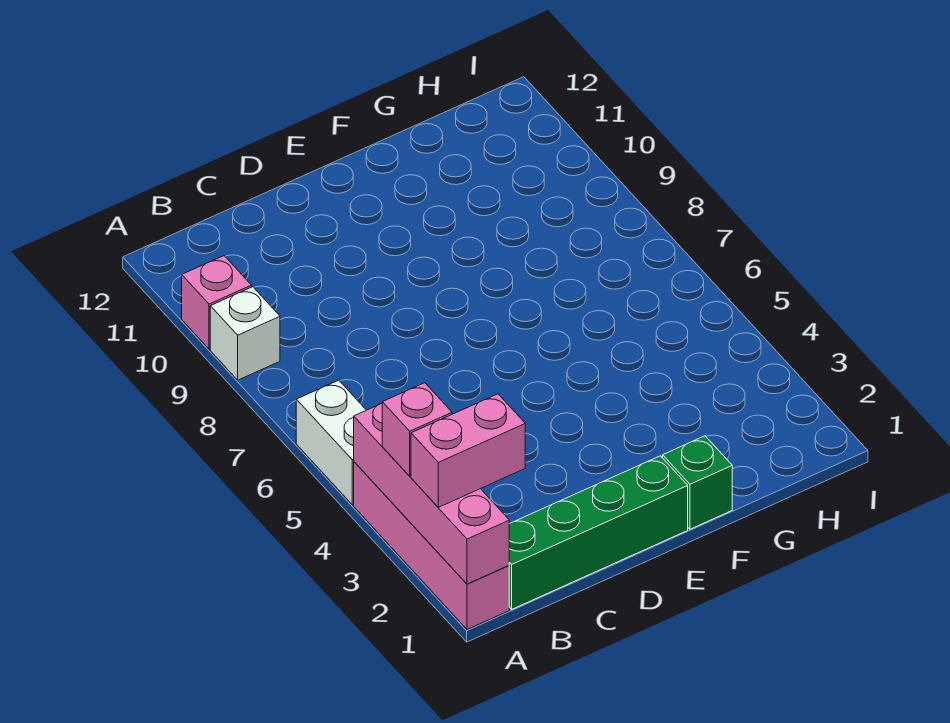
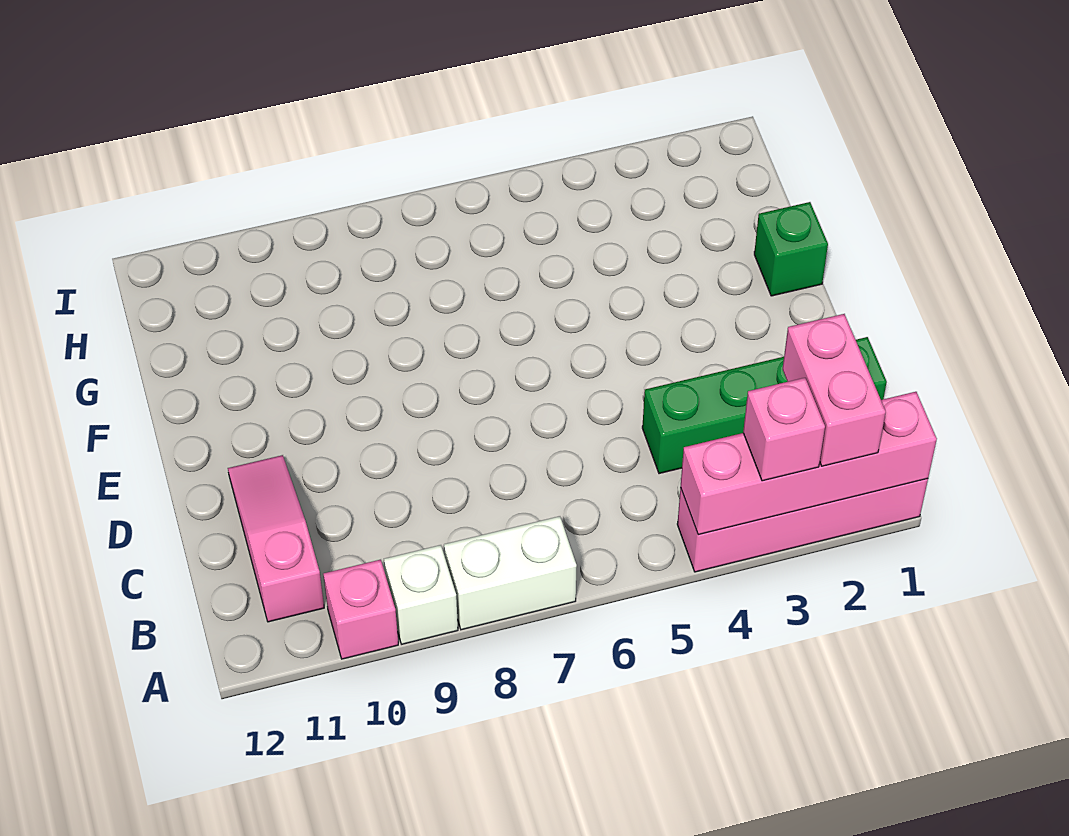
white brick A5:A6 level 1 -> white brick A7:A8 level 1
green brick B1:E1 level 1 -> green brick C1:C4 level 1
none -> pink slope B11:D11 level 1 top B

